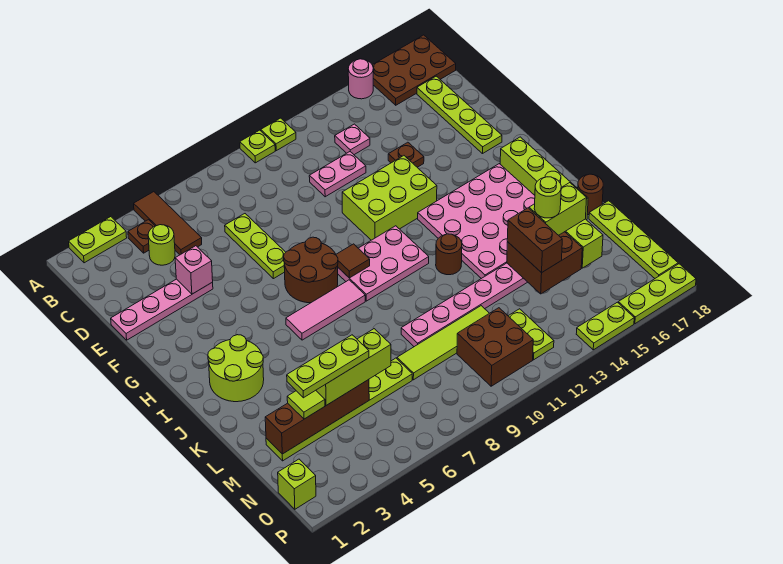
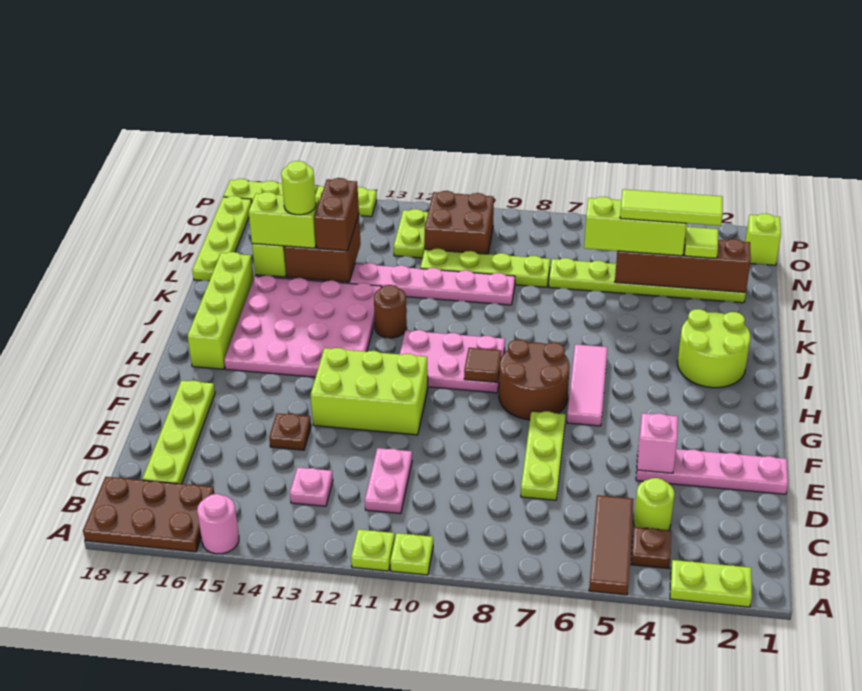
pink plate D11:D12 level 1 -> pink plate C11:D11 level 1
pink tile I6:I8 level 1 -> pink tile G6:I6 level 1
brown round brick K18 level 1 -> none
lime plate M3:M5 level 4 -> lime tile M3:M5 level 4
lime tile M8:M11 level 1 -> lime plate M8:M11 level 1

